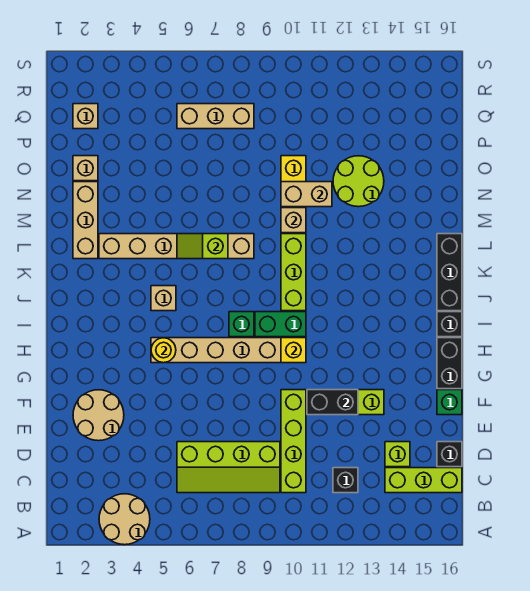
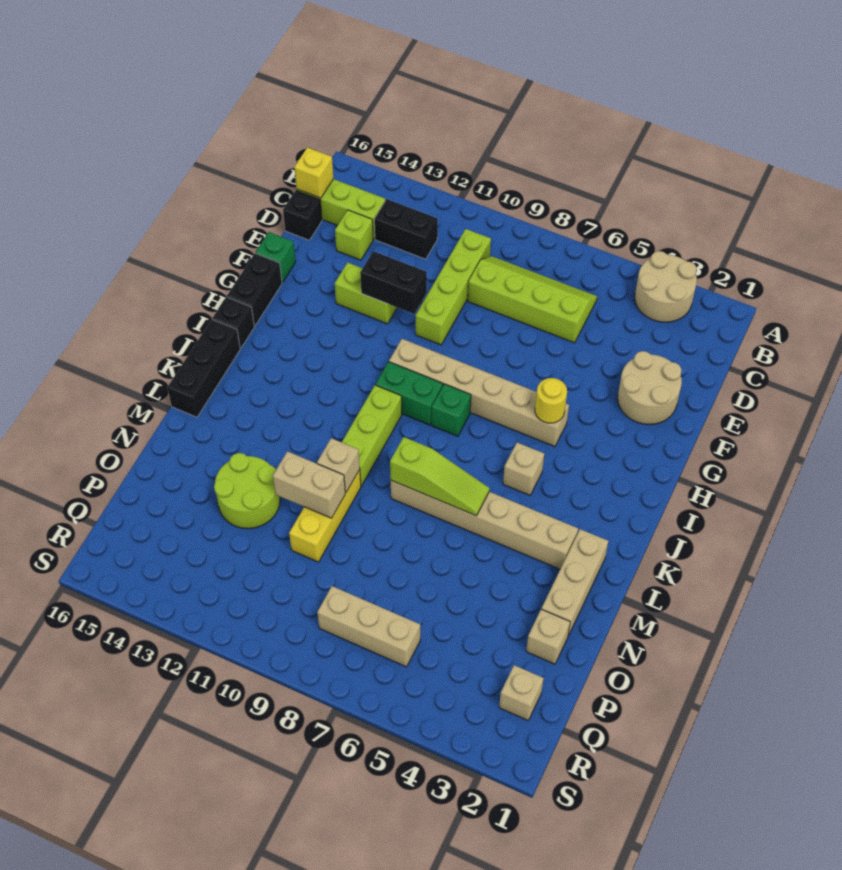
black brick C12 level 1 -> black brick C12:C13 level 1
yellow brick H10 level 2 -> yellow brick C16 level 2
lime slope L6:L7 level 2 top 7 -> lime slope L6:L8 level 2 top 8

